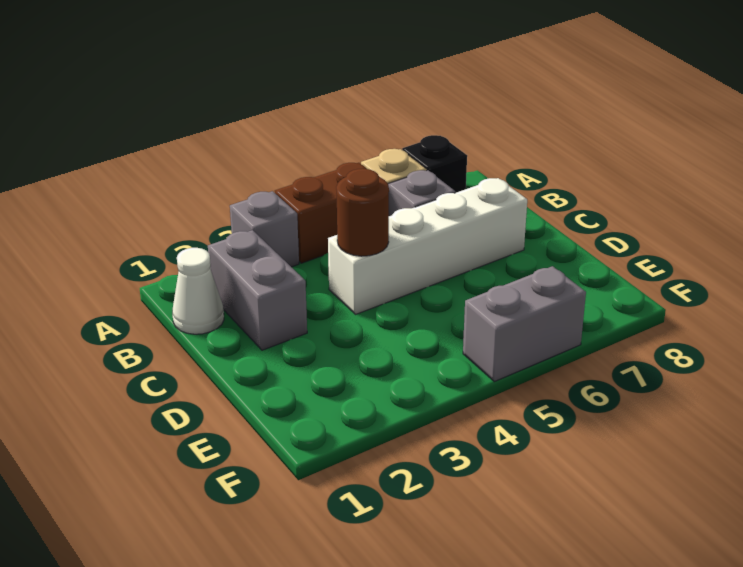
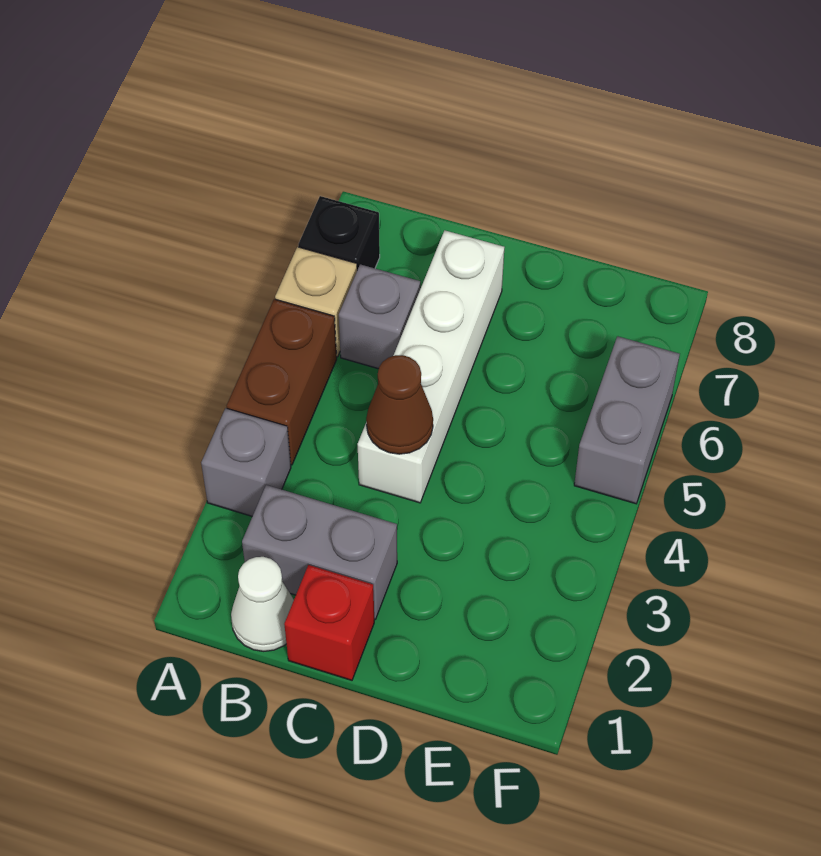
none -> red brick C1 level 1
brown round brick C4 level 2 -> brown cone C4 level 2

